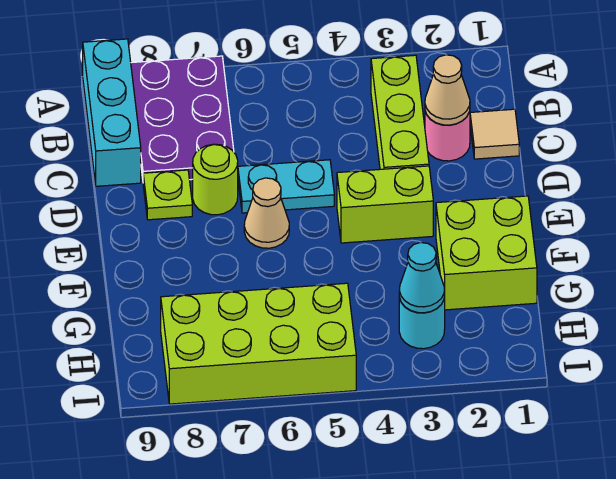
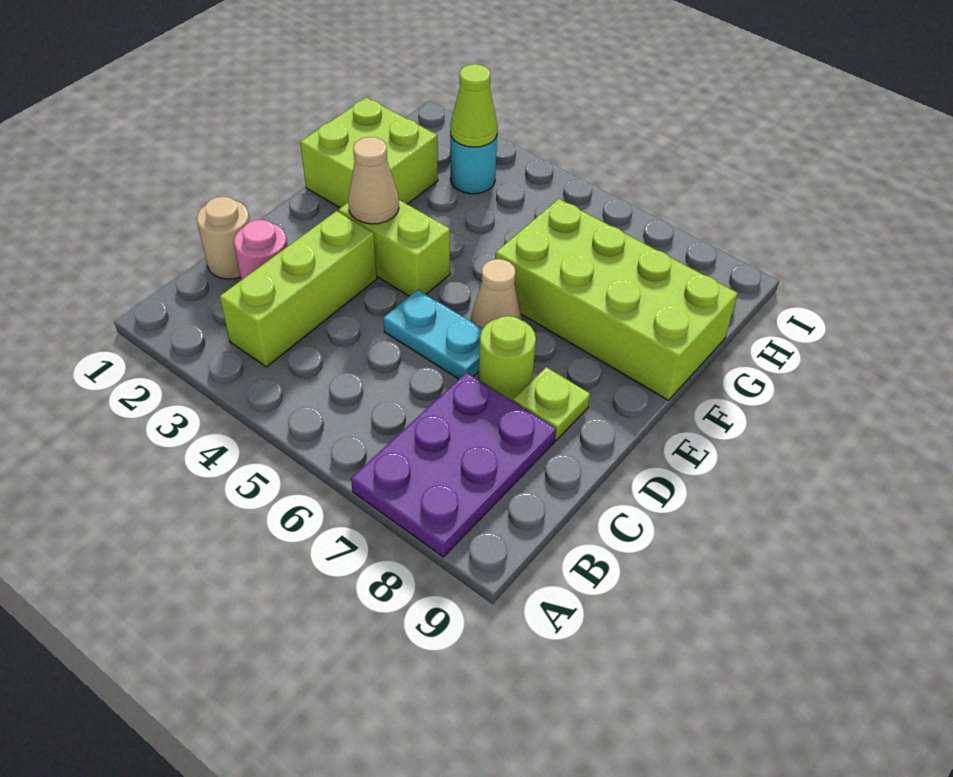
cyan brick A9:C9 level 1 -> none
tan tile C1 level 1 -> tan round brick C1 level 1
tan cone C2 level 2 -> tan cone E3 level 2
cyan cone H3 level 2 -> lime cone H3 level 2
lime brick H5:I8 level 1 -> lime brick F6:G9 level 1

